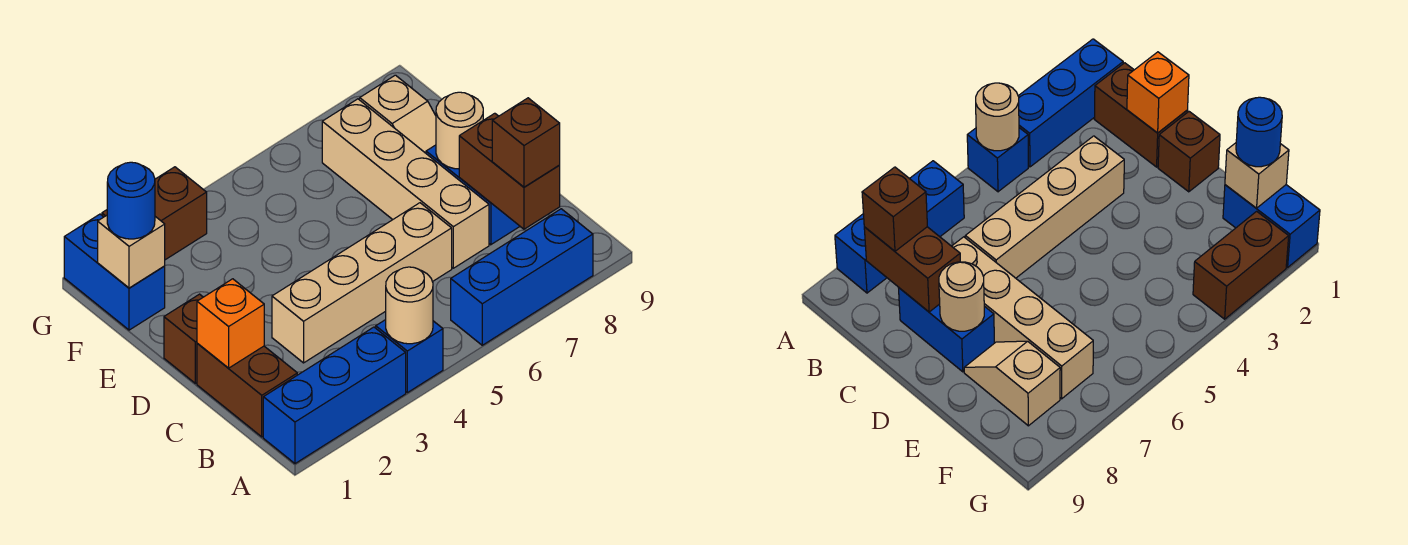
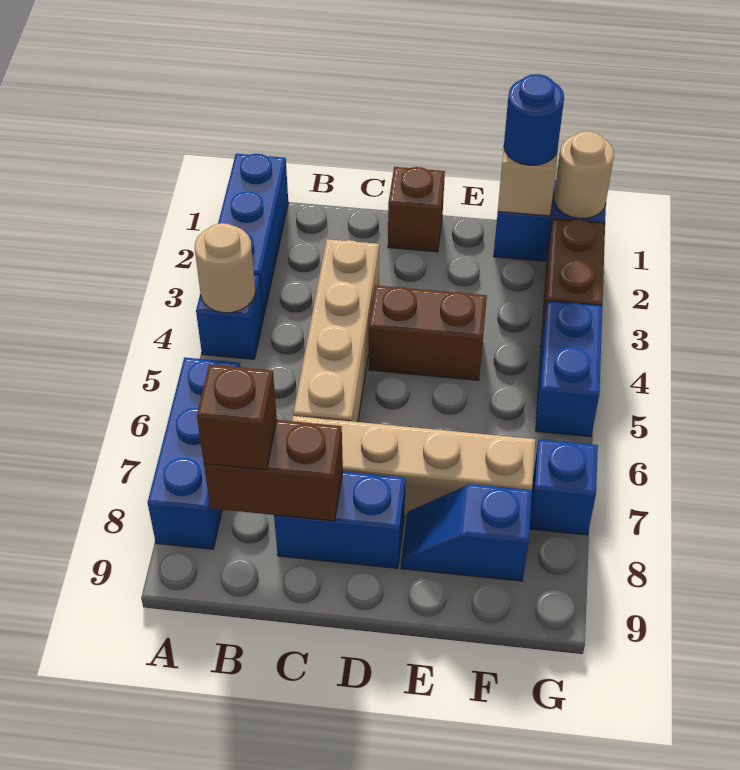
brown brick B1:C1 level 1 -> brown brick D4:E4 level 1
orange brick C1 level 2 -> none
tan round brick D8 level 2 -> tan round brick G1 level 2
tan slope E8:F8 level 1 top F -> blue slope E8:F8 level 1 top F
none -> blue brick G4:G5 level 1
none -> blue brick G7 level 1

